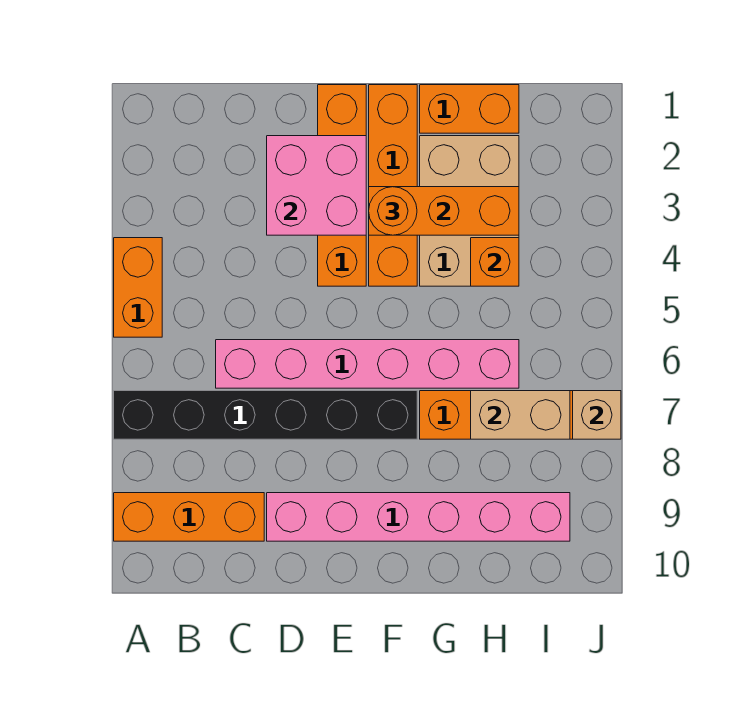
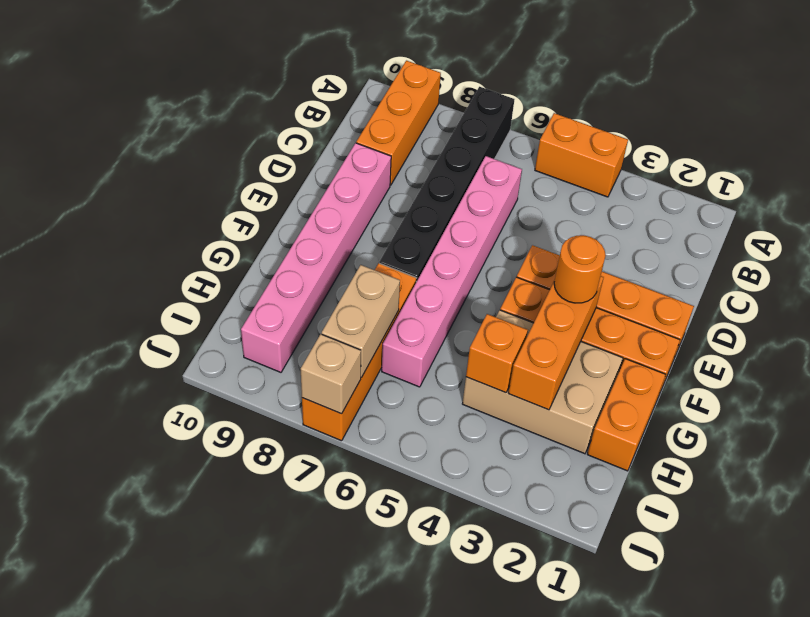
pink brick D2:E3 level 2 -> none

